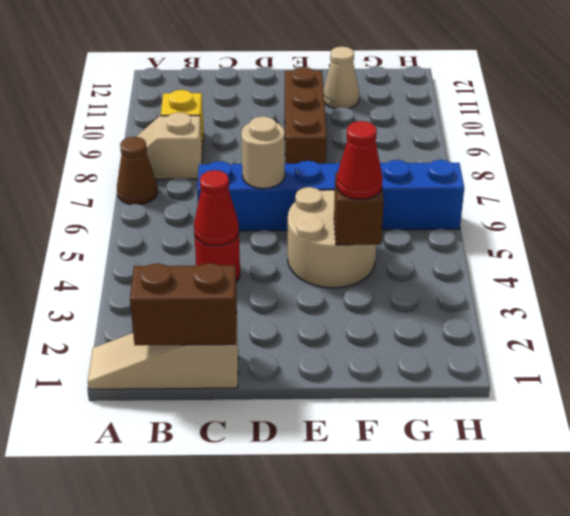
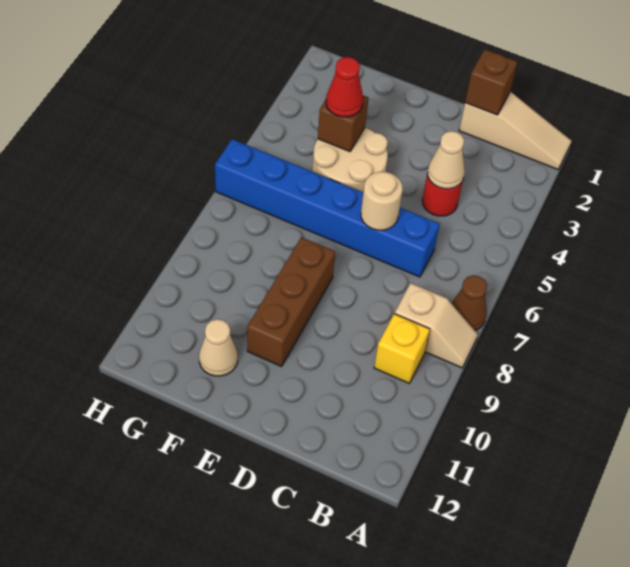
brown brick B1:C1 level 2 -> brown brick C1 level 2
red cone C4 level 2 -> tan cone C4 level 2

